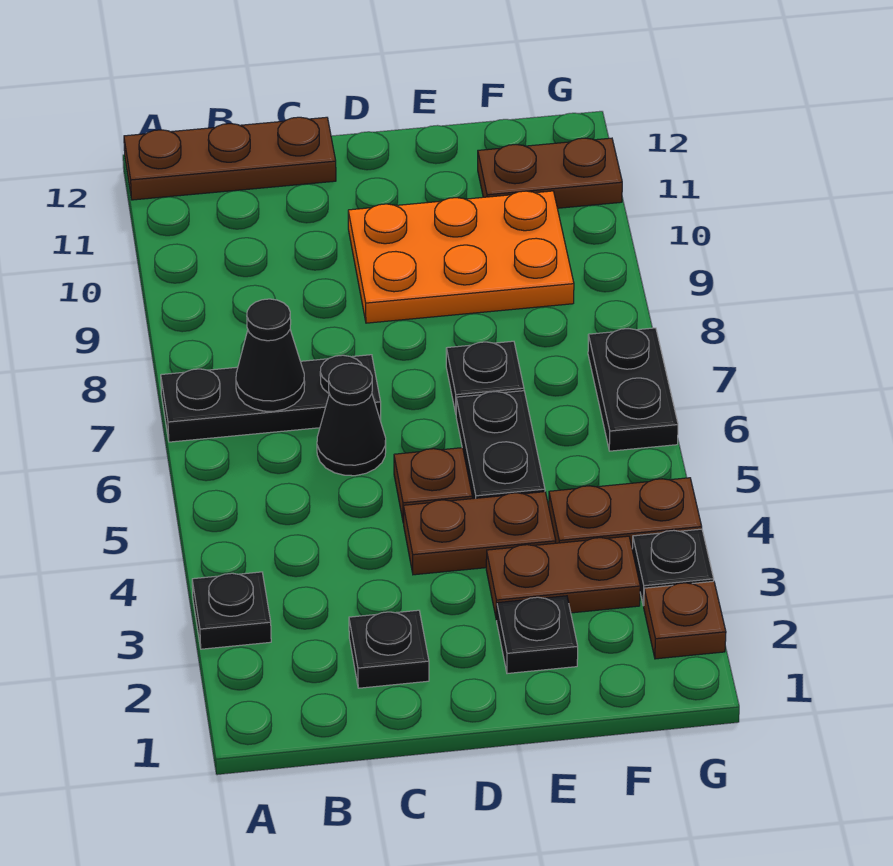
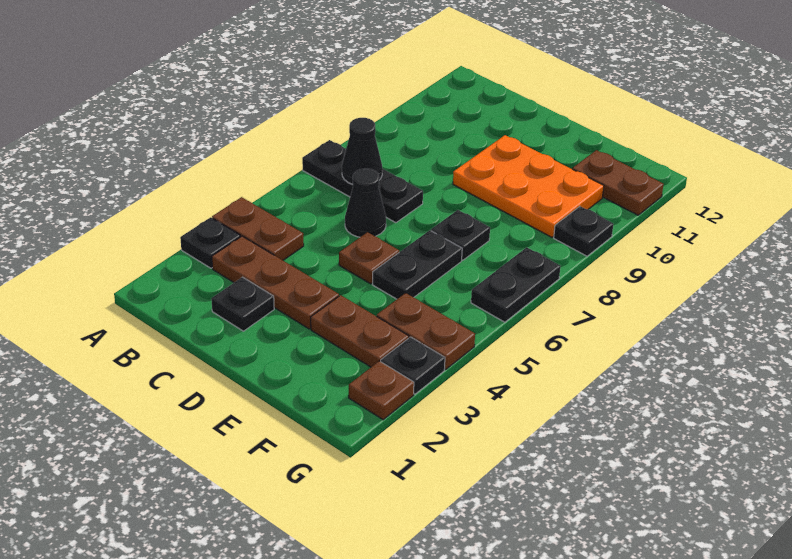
brown plate A12:C12 level 1 -> brown plate B3:D3 level 1
brown plate D4:E4 level 1 -> brown plate A4:B4 level 1
black plate E2 level 1 -> black plate G9 level 1

